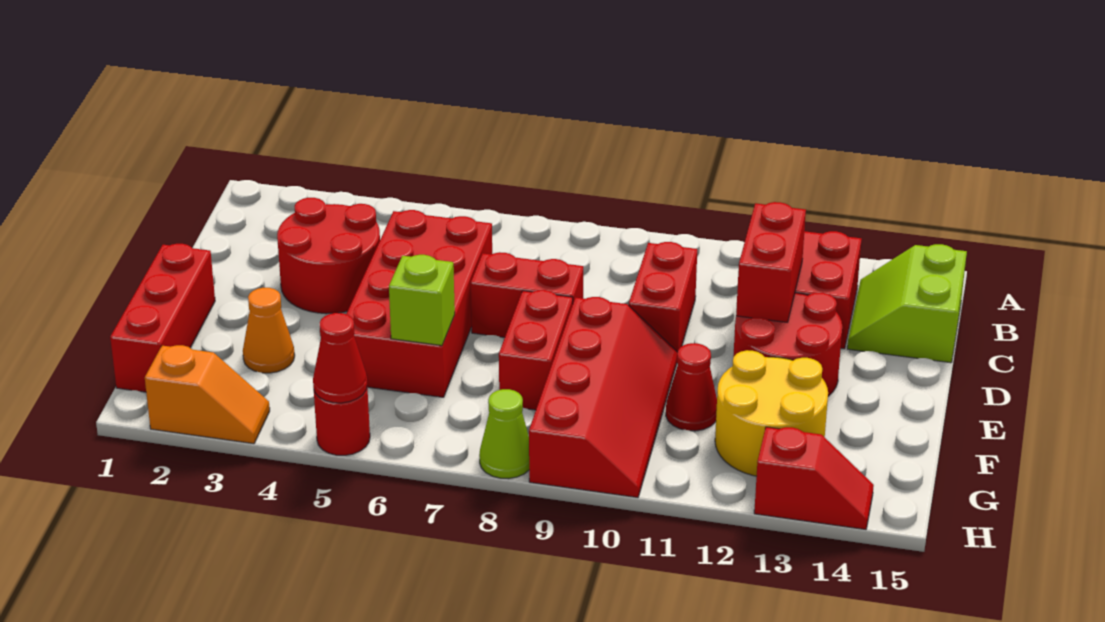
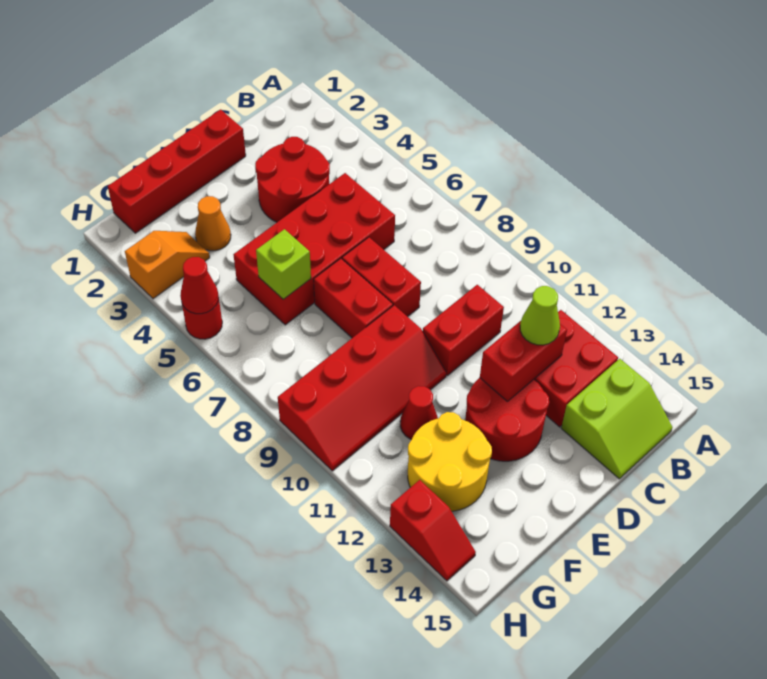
lime slope B14:C15 level 1 top 15 -> lime slope B14:C15 level 1 top 14
red brick E1:G1 level 1 -> red brick D1:G1 level 1
red brick E8:F8 level 1 -> red brick E7:E8 level 1
orange slope H2:H3 level 1 top 2 -> orange slope G3:H3 level 1 top H
lime cone H8 level 1 -> lime cone C12 level 3

